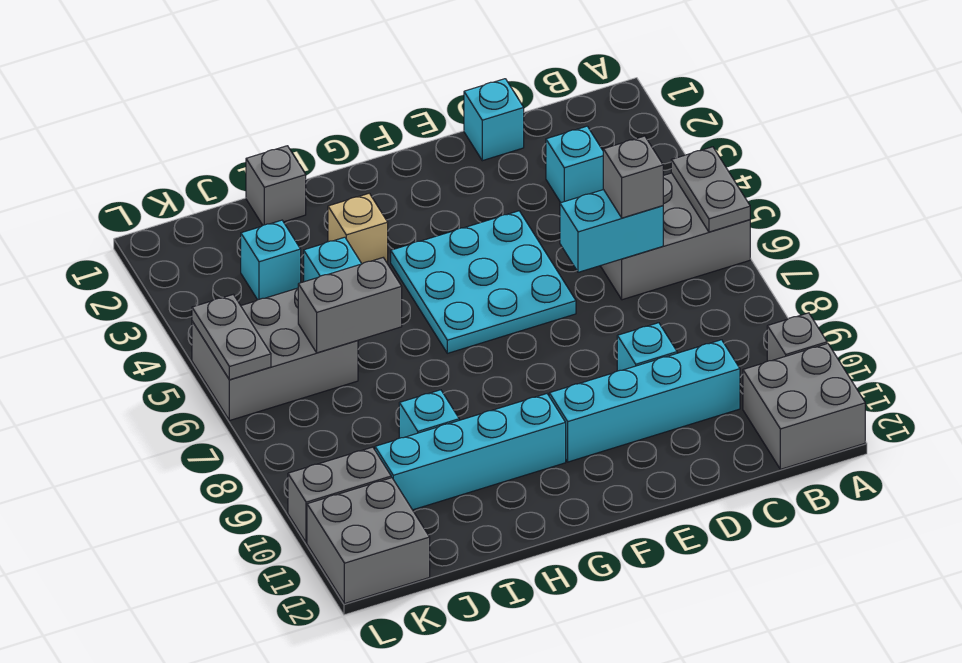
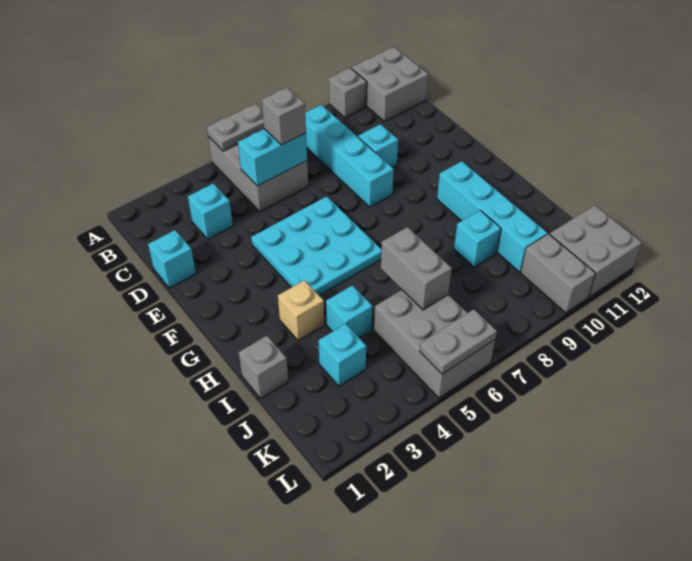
cyan brick C6:D6 level 2 -> cyan brick C5:C6 level 2
cyan brick C10:F10 level 1 -> cyan brick B8:E8 level 1

